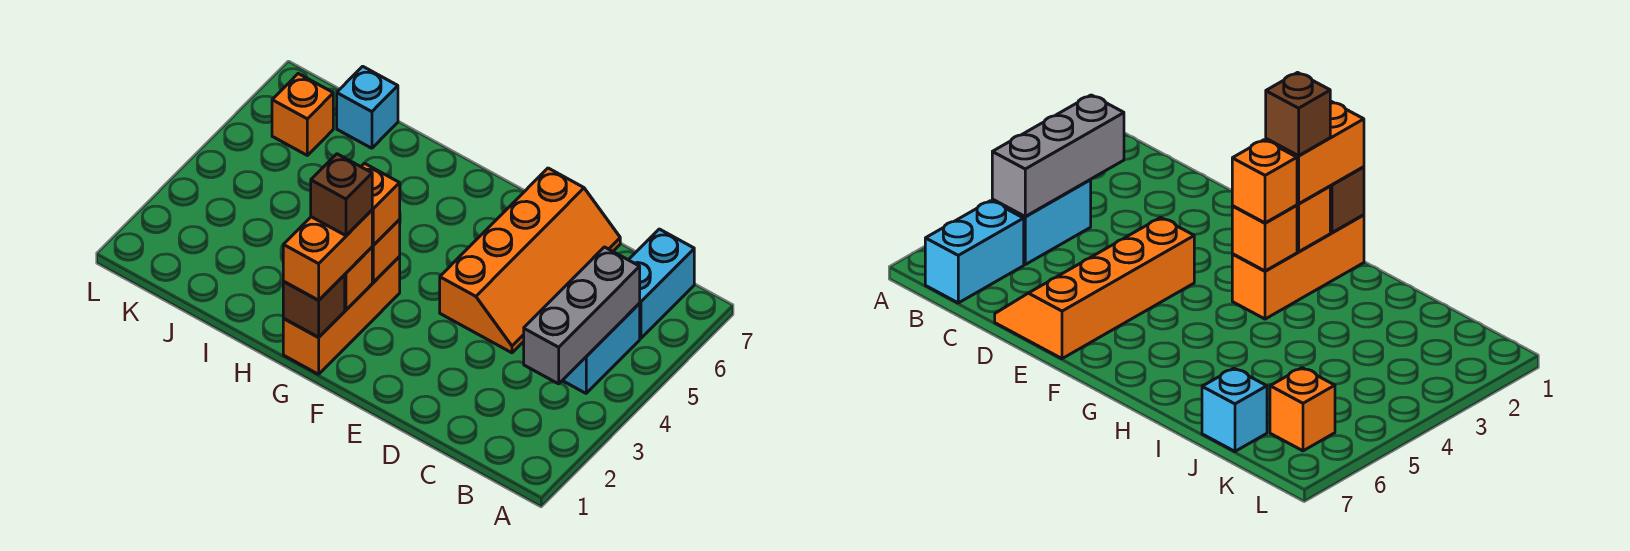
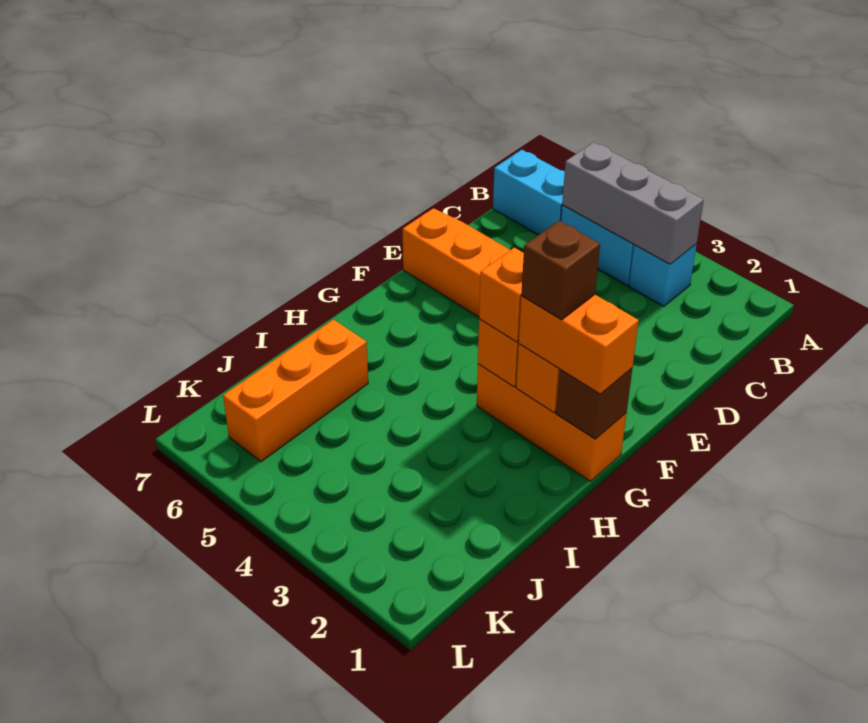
cyan brick J7 level 1 -> cyan brick B3 level 1
orange brick K6 level 1 -> orange brick I6:K6 level 1

